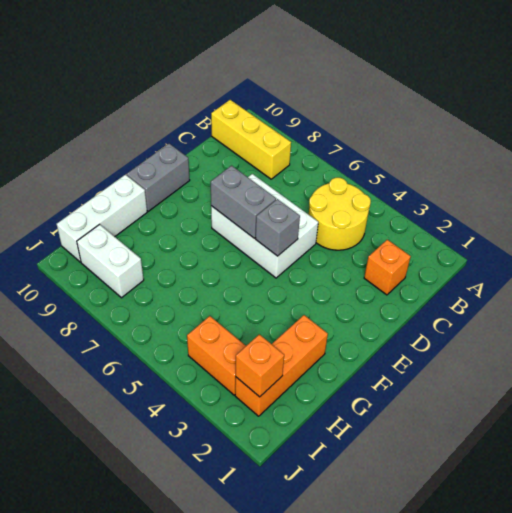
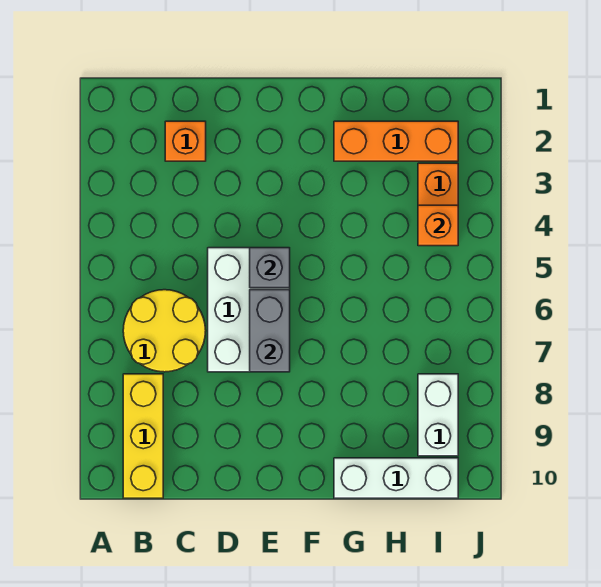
yellow round brick B4:C5 level 1 -> yellow round brick B6:C7 level 1
grey brick E10:F10 level 1 -> none
orange brick I2 level 2 -> orange brick I4 level 2

